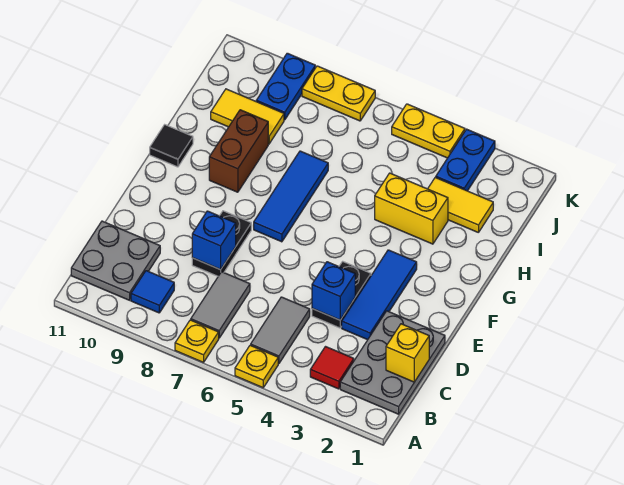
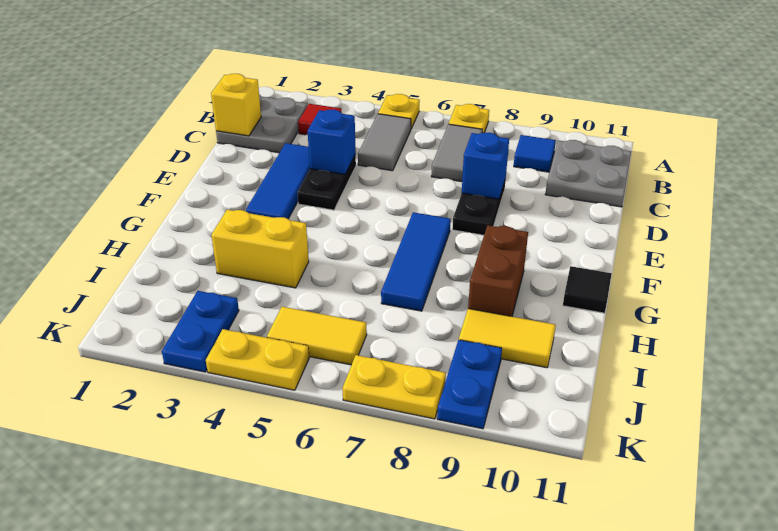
grey plate B1:D2 level 1 -> grey plate B1:C2 level 1
yellow tile I2:I3 level 1 -> yellow tile J5:J6 level 1

